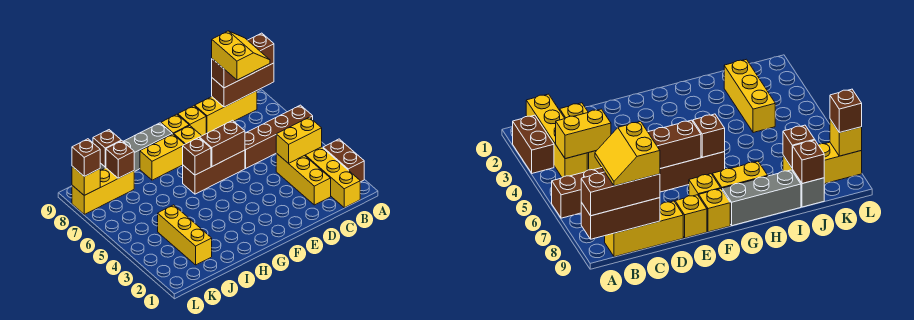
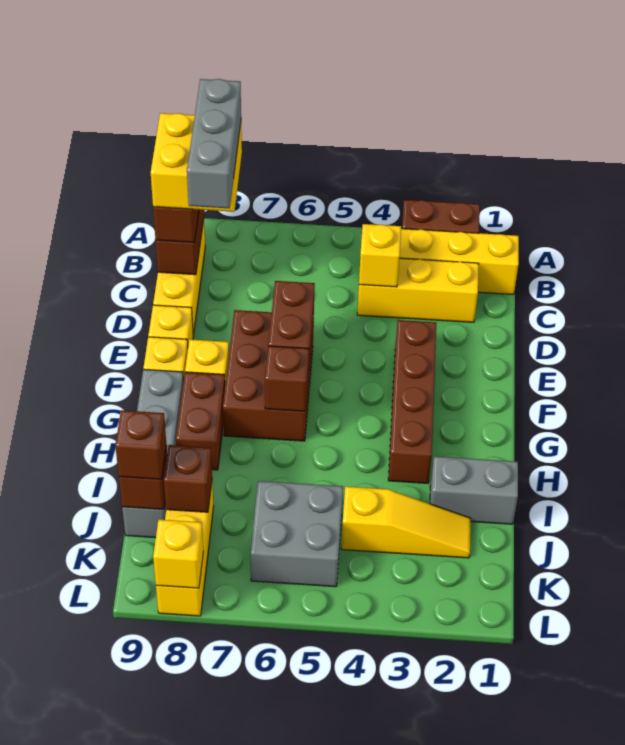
brown brick A6:D6 level 1 -> brown brick E3:H3 level 1
yellow brick B4:C4 level 2 -> yellow brick C4 level 2
yellow slope B8:C9 level 4 top C -> yellow brick B8:C9 level 4
none -> grey brick B8:D8 level 5
brown brick E6:G6 level 1 -> brown brick E6:G7 level 1
yellow brick G8:H8 level 1 -> brown brick G8:H8 level 1
none -> grey brick I1:I2 level 1
yellow brick J2:J4 level 1 -> yellow slope J2:J4 level 1 top 4
none -> grey brick J5:K6 level 1
brown brick L8 level 3 -> brown brick J9 level 3

